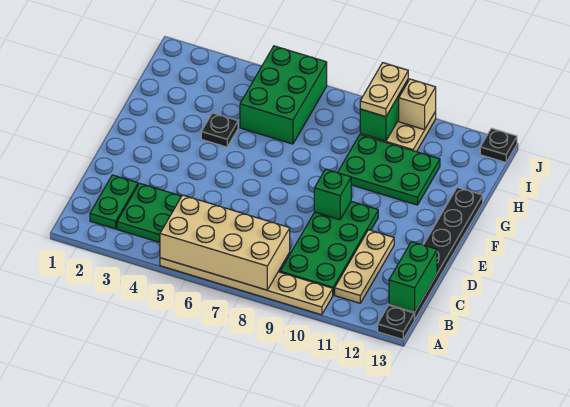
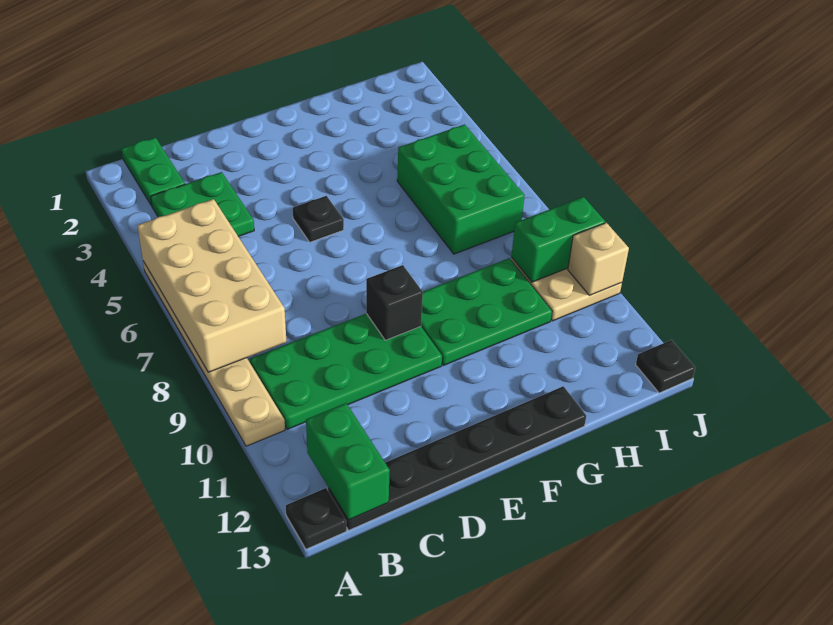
green plate B2:C2 level 1 -> green plate B1:B2 level 1
tan plate B11:D11 level 1 -> none
green brick B13:C13 level 2 -> green brick B12:B13 level 2
green brick E9 level 2 -> black brick E9 level 2
black plate G4 level 1 -> black plate E5 level 1
green plate G9:H11 level 1 -> green plate F9:H10 level 1
green brick H5:J6 level 1 -> green brick H5:I7 level 1
tan plate I9:J9 level 3 -> none

